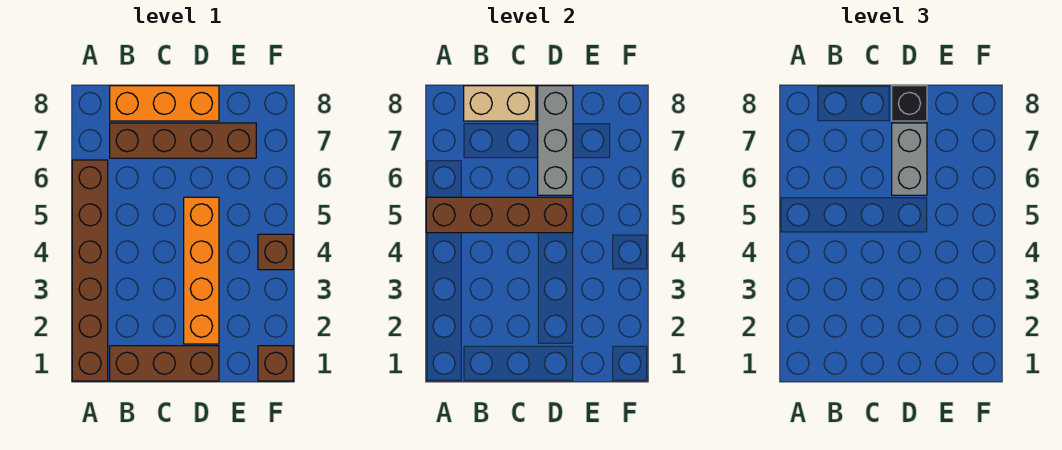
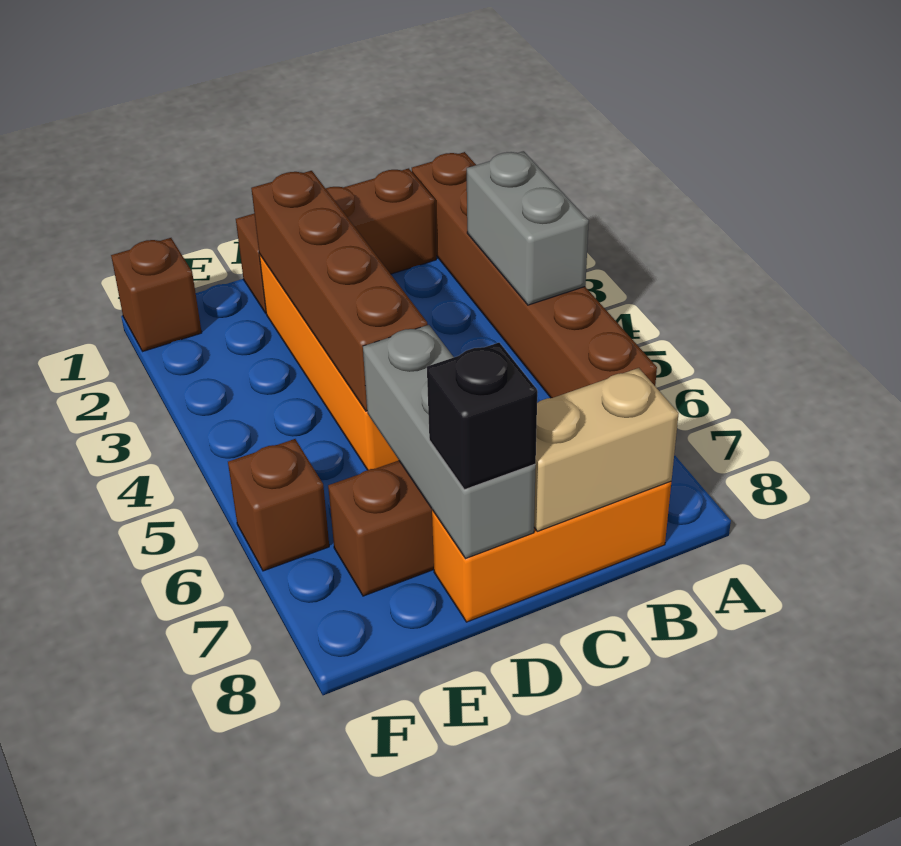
brown brick A5:D5 level 2 -> brown brick D2:D5 level 2
grey brick D6:D7 level 3 -> grey brick A3:A4 level 2
brown brick F4 level 1 -> brown brick F6 level 1

